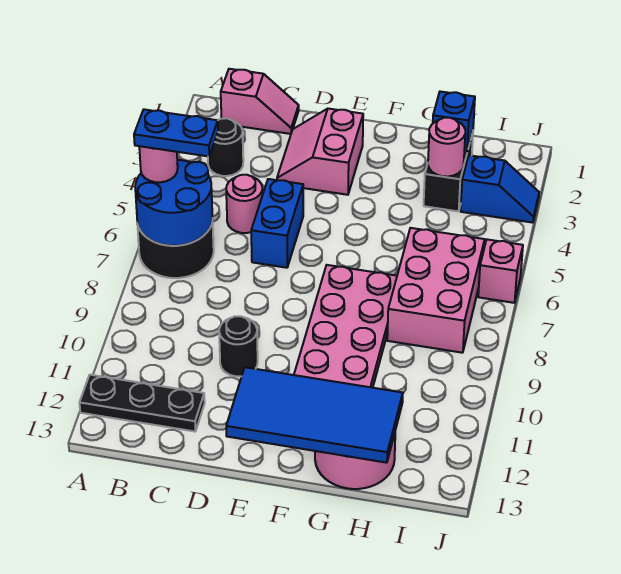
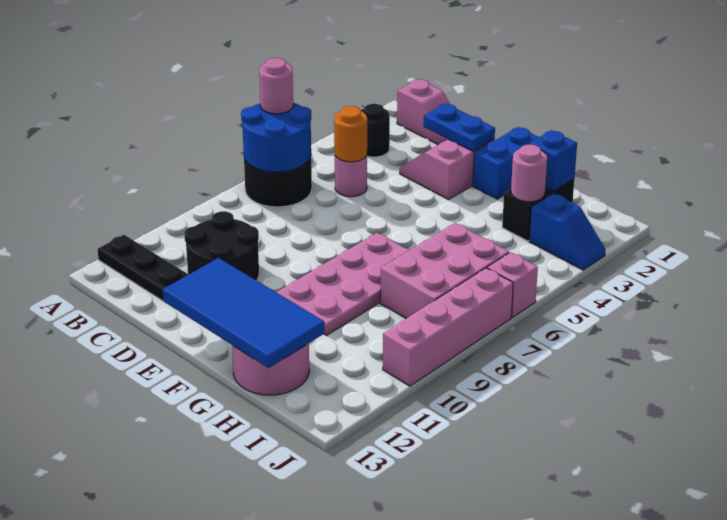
blue plate A6:B6 level 4 -> blue plate D2:E2 level 2
none -> orange round brick C5 level 2
blue brick D5:D6 level 1 -> blue brick F1:F2 level 1
black round brick D10 level 1 -> black round brick C10:D11 level 1
none -> pink brick J7:J10 level 1

